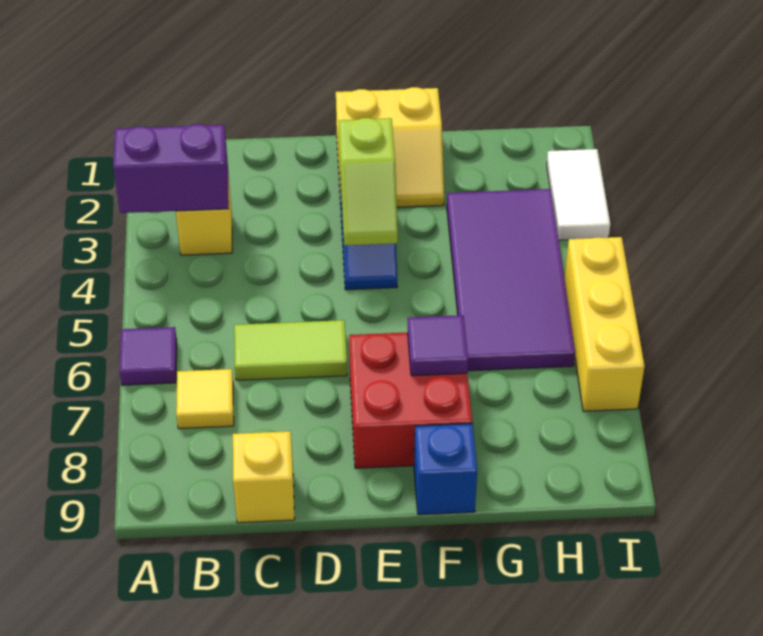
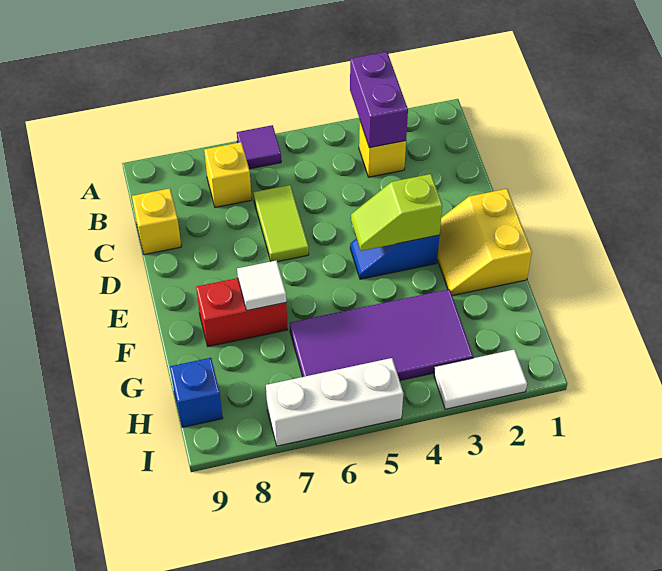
yellow tile B7 level 1 -> yellow brick B7 level 1
red brick E7:F8 level 1 -> red brick F7:F8 level 1
purple tile F7 level 2 -> white tile F7 level 2
blue brick F9 level 1 -> blue brick H9 level 1
yellow brick I5:I7 level 1 -> white brick I5:I7 level 1

